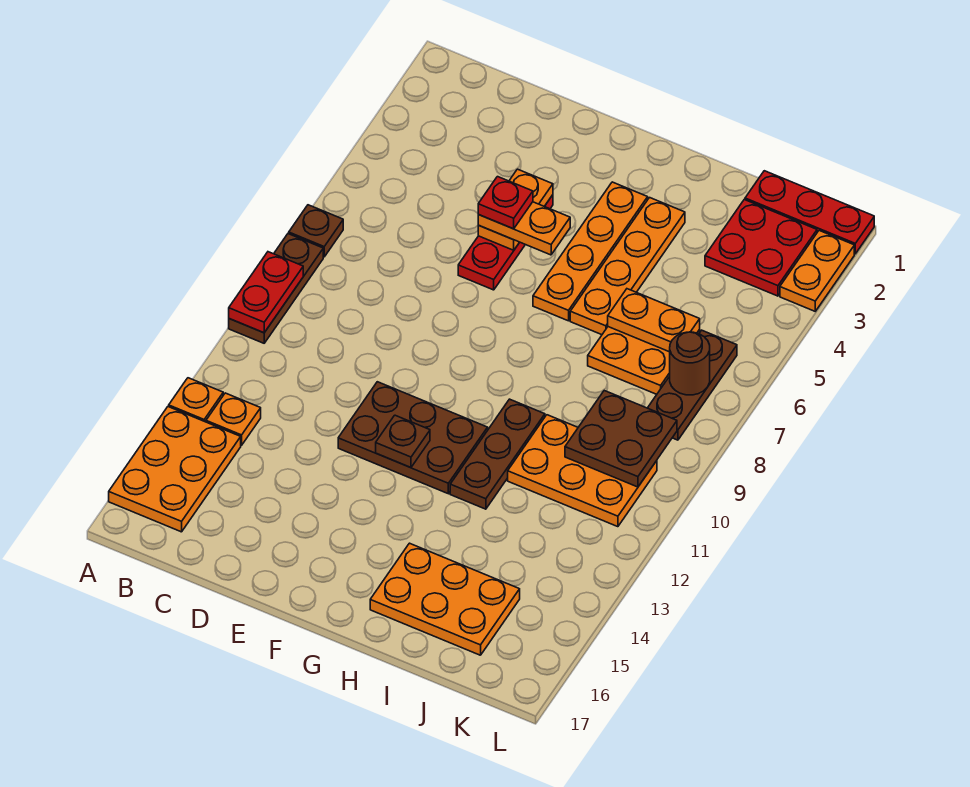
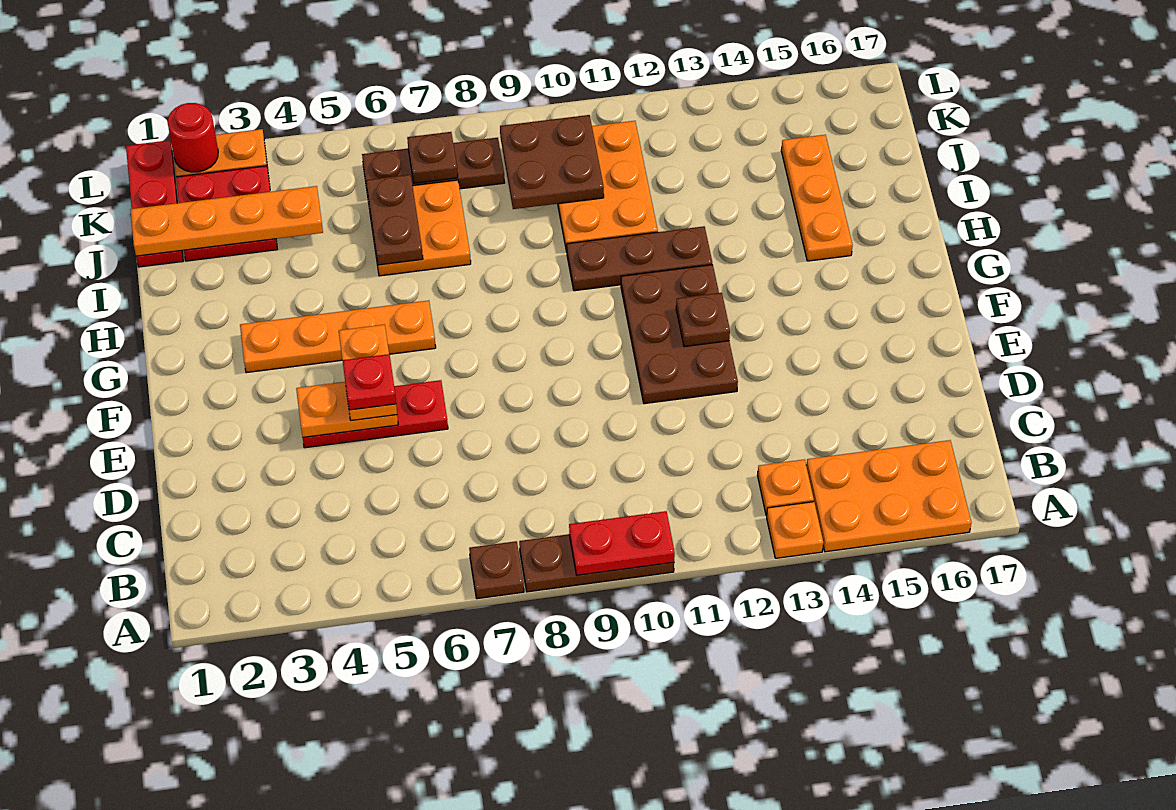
orange plate H3:H6 level 1 -> orange plate J1:J4 level 2
orange plate H15:J16 level 1 -> orange plate H15:J15 level 1
orange plate I6:J6 level 2 -> brown plate I6:J6 level 2
brown round brick K7 level 2 -> brown plate K7 level 2
none -> red round brick L2 level 2

